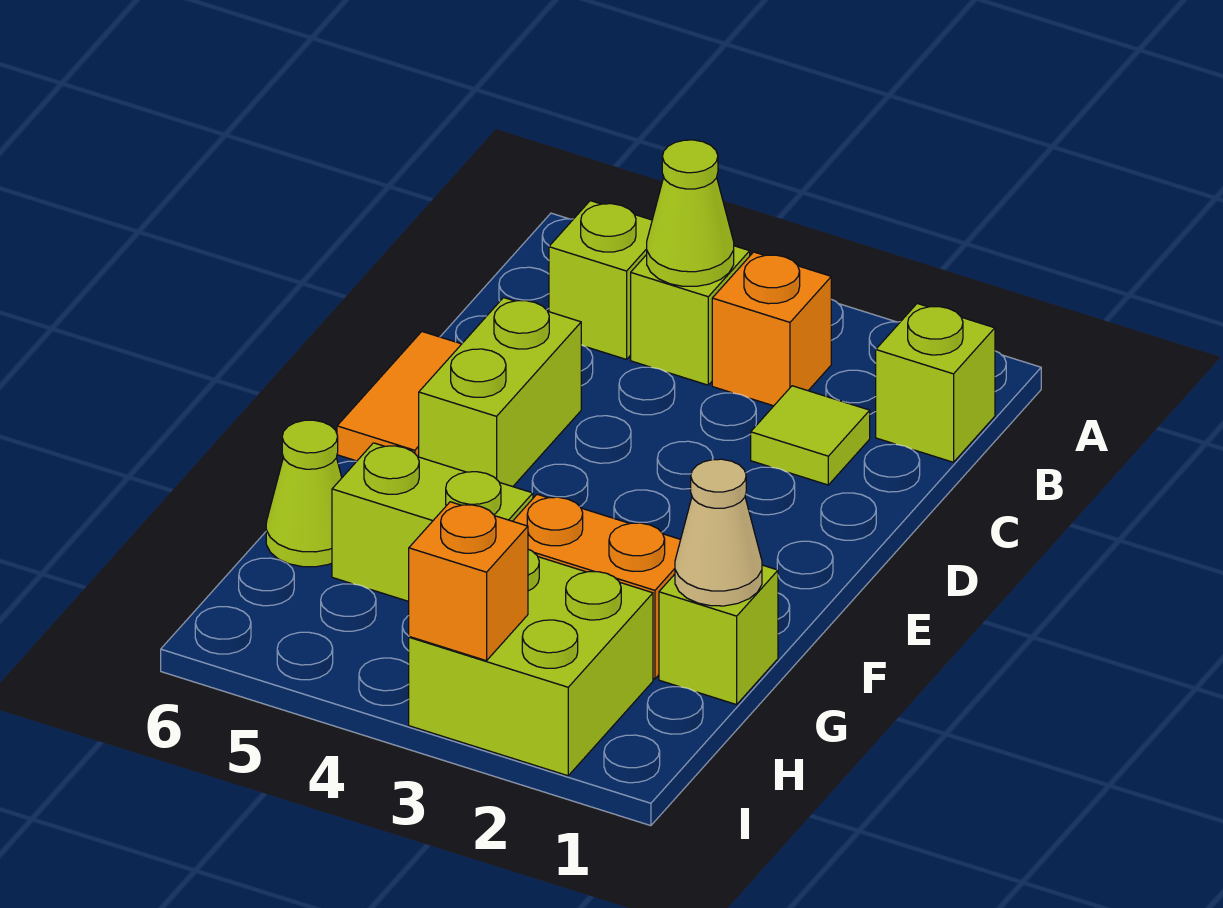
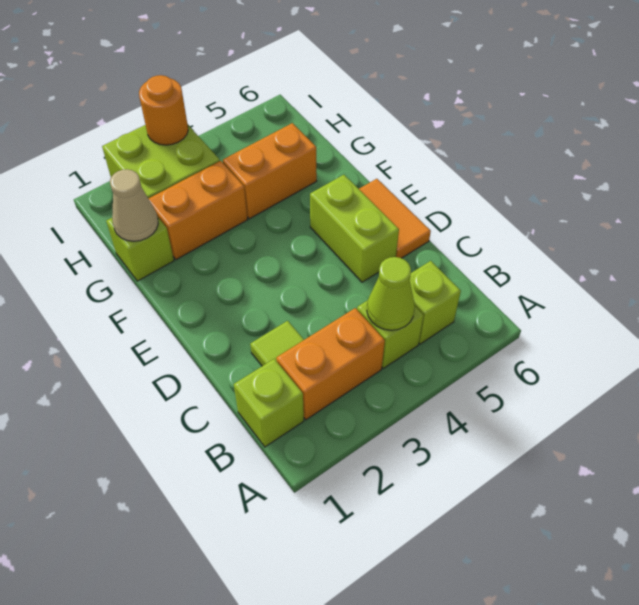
orange brick B3 level 1 -> orange brick B2:B3 level 1
lime brick G4:G5 level 1 -> orange brick G4:G5 level 1
lime cone G6 level 1 -> none
orange brick I3 level 2 -> orange round brick I3 level 2

